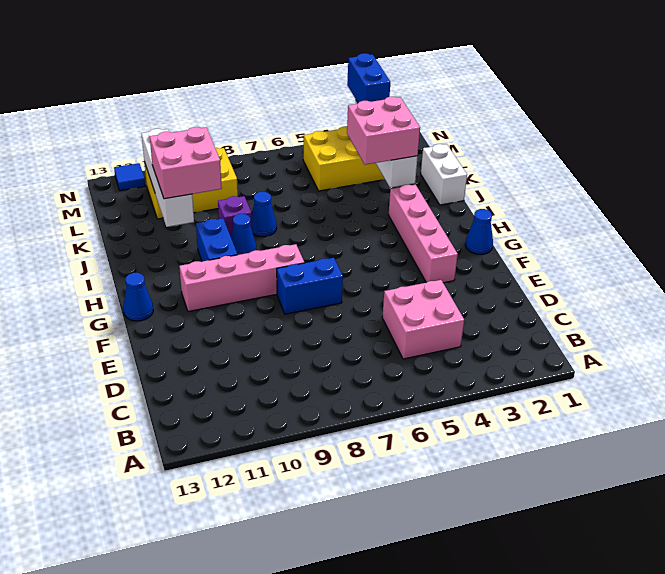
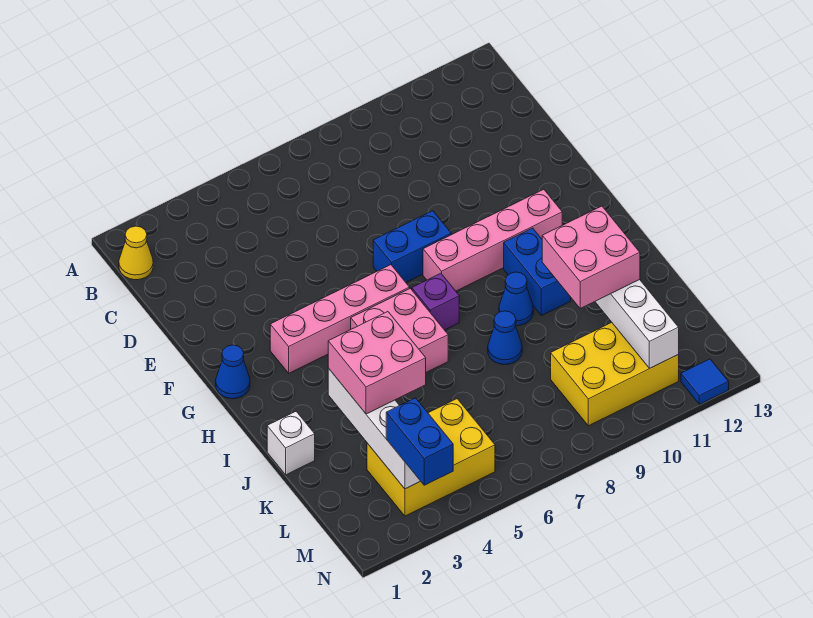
none -> yellow cone B1 level 1
pink brick C4:D5 level 1 -> pink brick H5:I6 level 1
pink brick F3:I3 level 1 -> pink brick G3:G6 level 1
blue cone G13 level 1 -> none
white brick J1:K1 level 1 -> white brick J1 level 1
purple brick J9 level 1 -> purple brick H7 level 1

